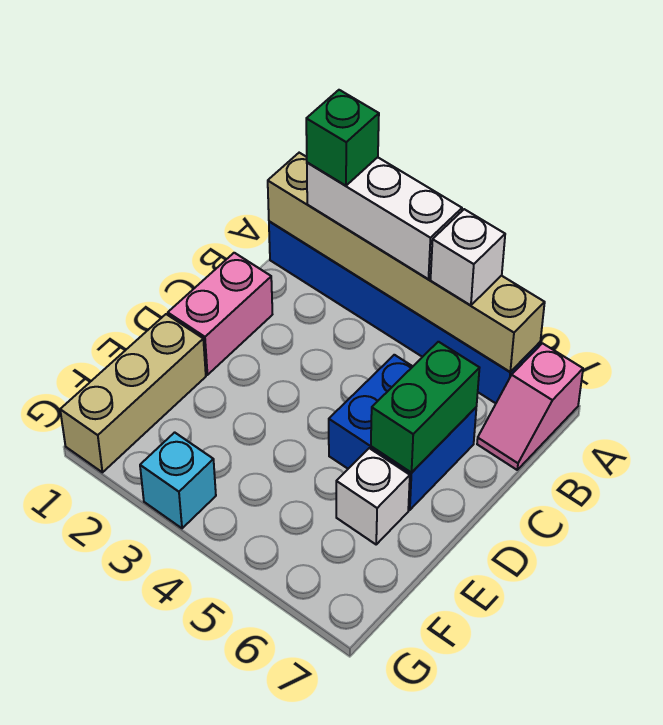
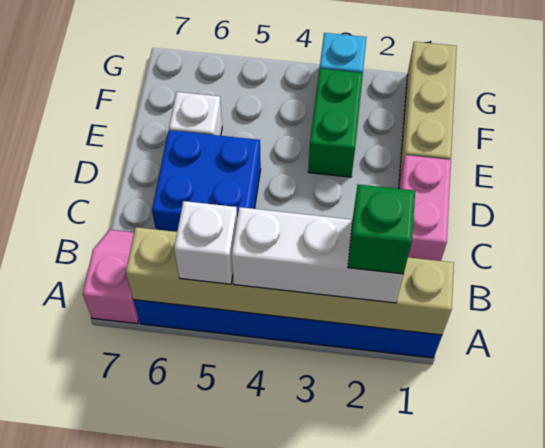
green brick C6:D6 level 2 -> green brick E3:F3 level 1

